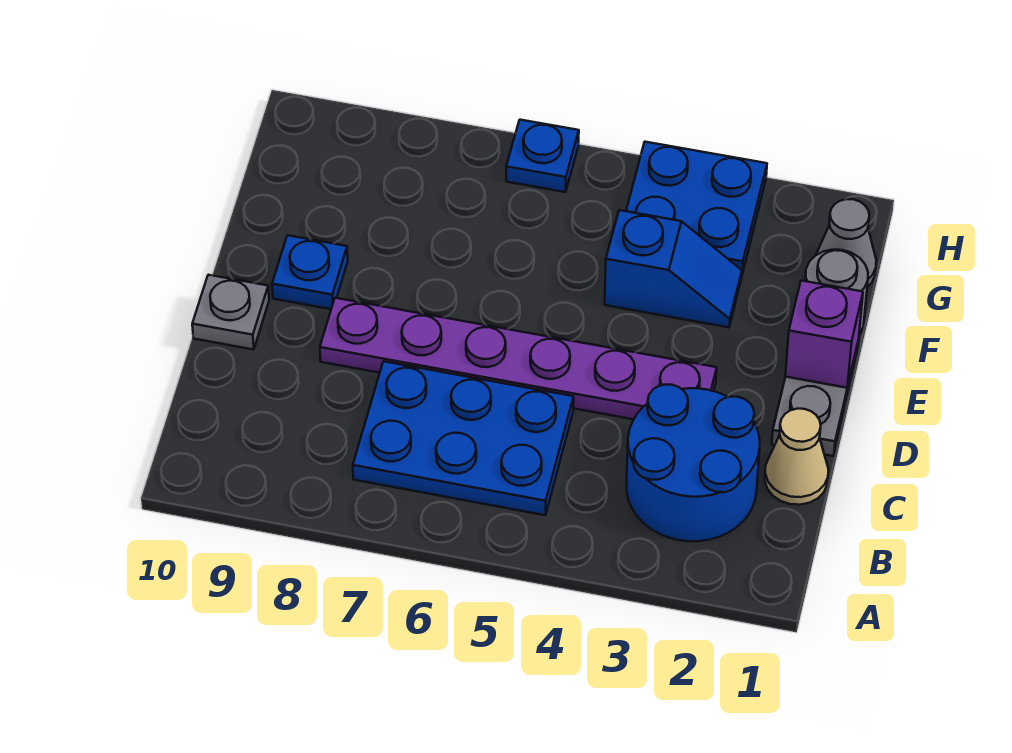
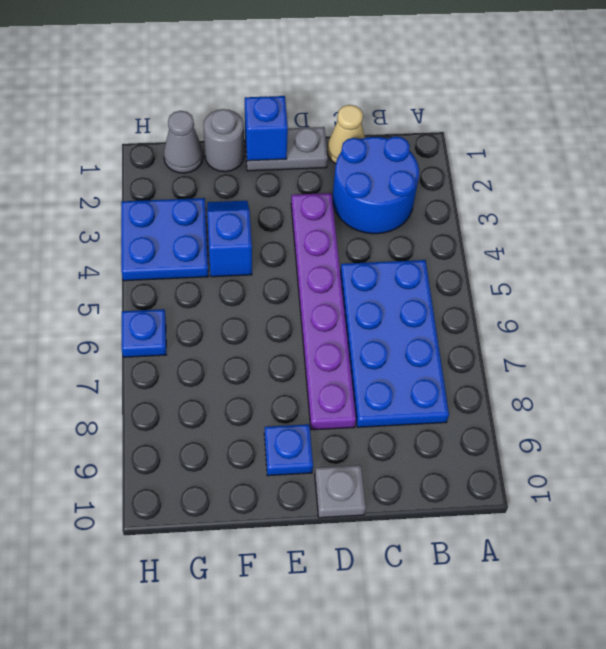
blue plate B5:C7 level 1 -> blue plate B5:C8 level 1
purple brick E1 level 2 -> blue brick E1 level 2

